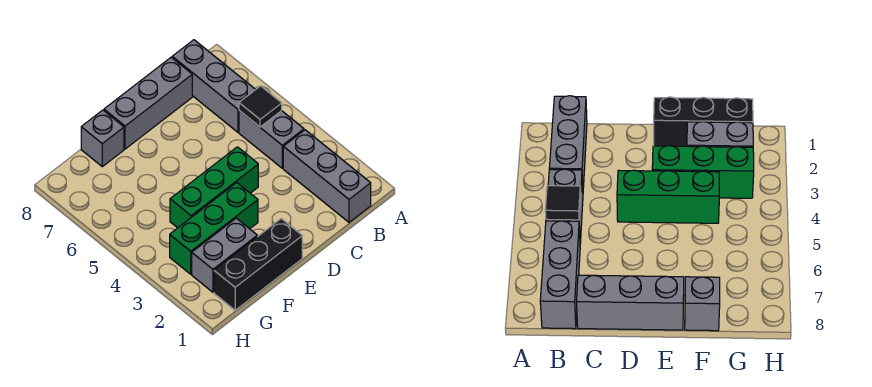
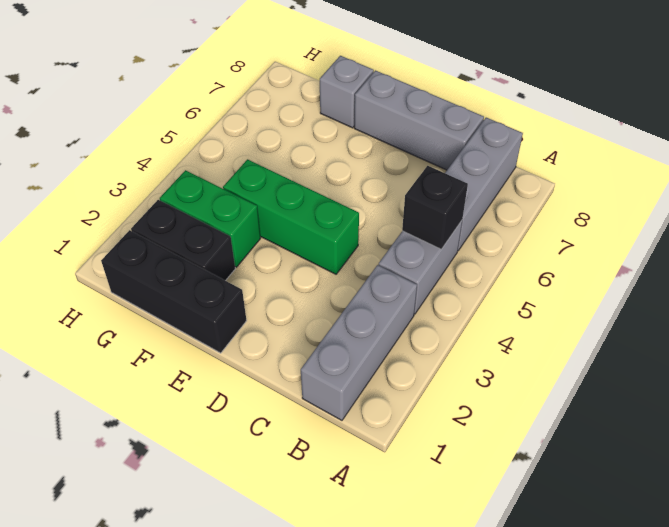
black tile B5 level 2 -> black brick B5 level 2
green brick E3:G3 level 1 -> green brick F3:G3 level 1
grey brick F2:G2 level 1 -> black brick F2:G2 level 1

